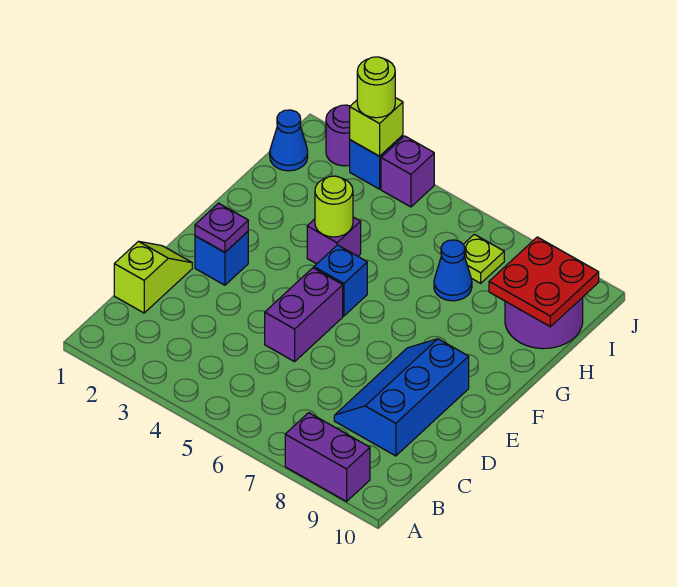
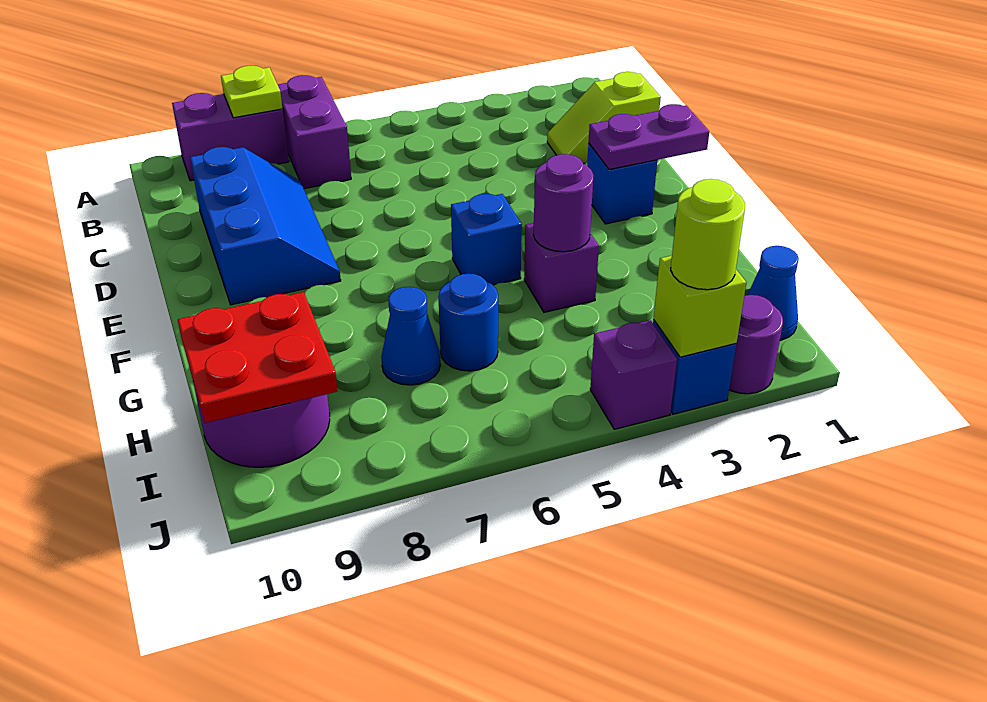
lime slope C1:D1 level 1 top C -> lime slope C1:C2 level 1 top 1
purple brick D5:E5 level 1 -> purple brick A7:B7 level 1
purple plate E2 level 2 -> purple plate E1:E2 level 2
lime round brick G4 level 2 -> purple round brick G4 level 2
none -> blue round brick H6 level 1
lime plate I7 level 1 -> lime plate A8 level 2

